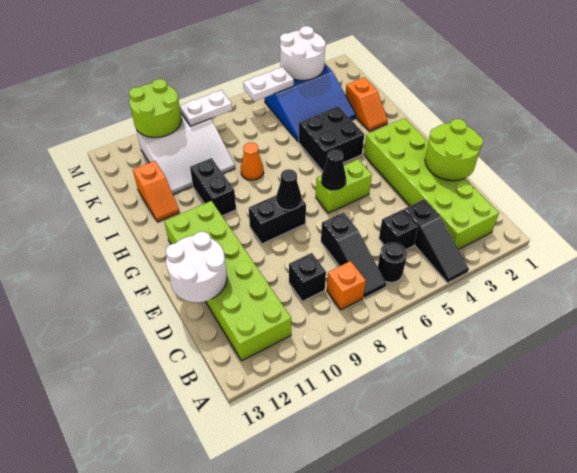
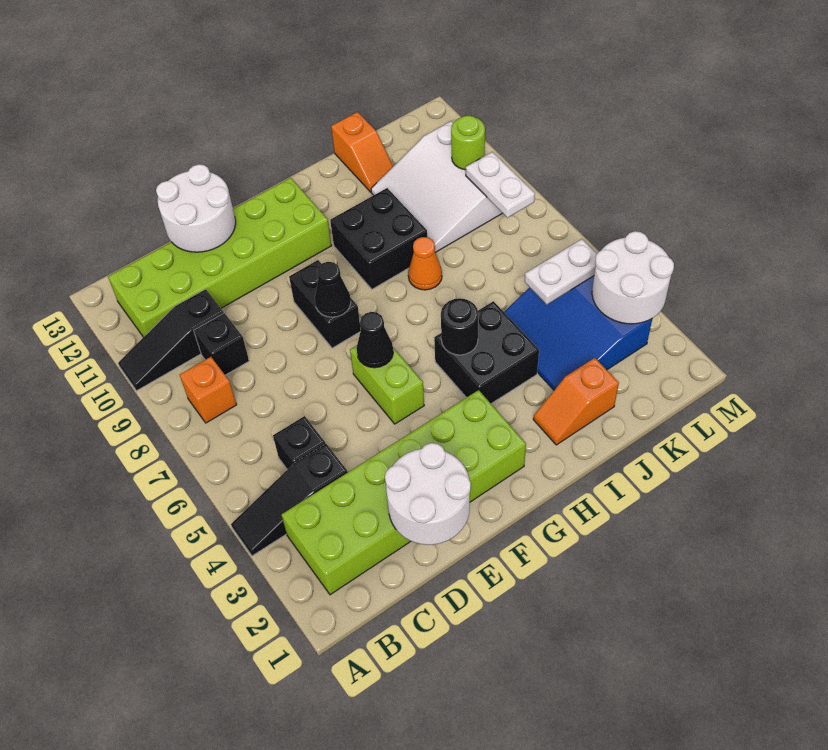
black round brick B6 level 1 -> black round brick H5 level 2
black slope B7:D7 level 1 top D -> black slope A10:C10 level 1 top C
lime round brick D1:E2 level 2 -> white round brick D1:E2 level 2
black brick H10:I10 level 1 -> black brick H9:I10 level 1
orange slope I12:J12 level 1 top J -> orange slope J12:J13 level 1 top 13
white plate L5:L6 level 2 -> white plate K5:L5 level 2
lime round brick L10:M11 level 2 -> lime round brick L10 level 2

